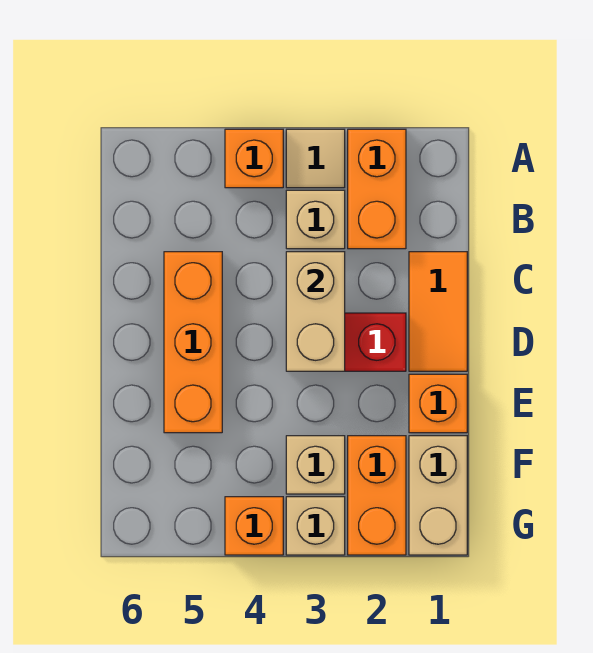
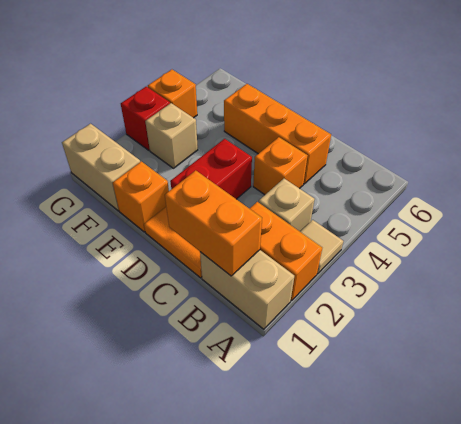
orange brick A4 level 1 -> orange brick C4 level 1
tan brick C3:D3 level 2 -> tan brick A1:B1 level 1
orange brick F2:G2 level 1 -> orange brick B1:C1 level 2
tan brick G3 level 1 -> red brick G3 level 1

